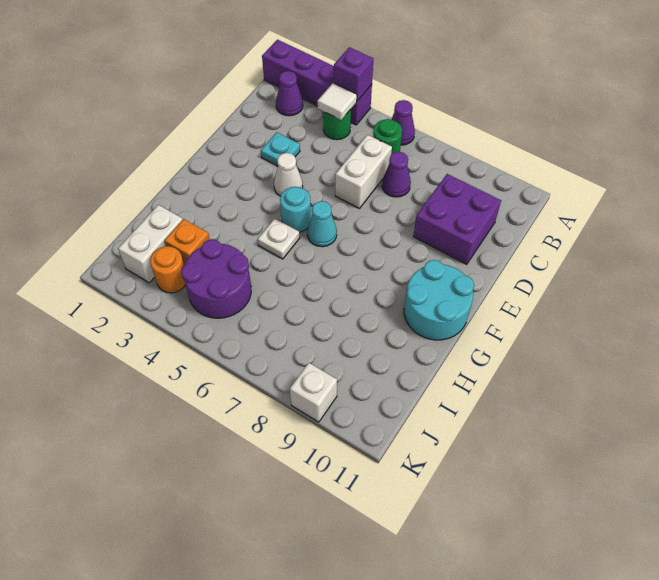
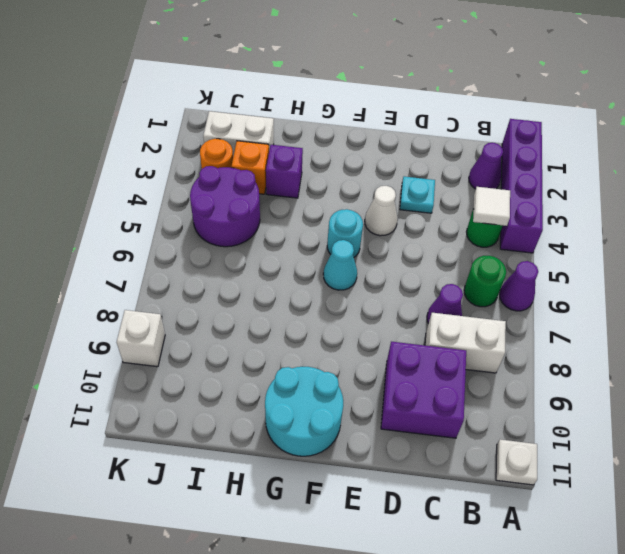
purple brick A4 level 2 -> purple brick H3 level 1
white brick C6:D6 level 1 -> white brick B8:C8 level 1
white plate G5 level 1 -> white plate A11 level 1

